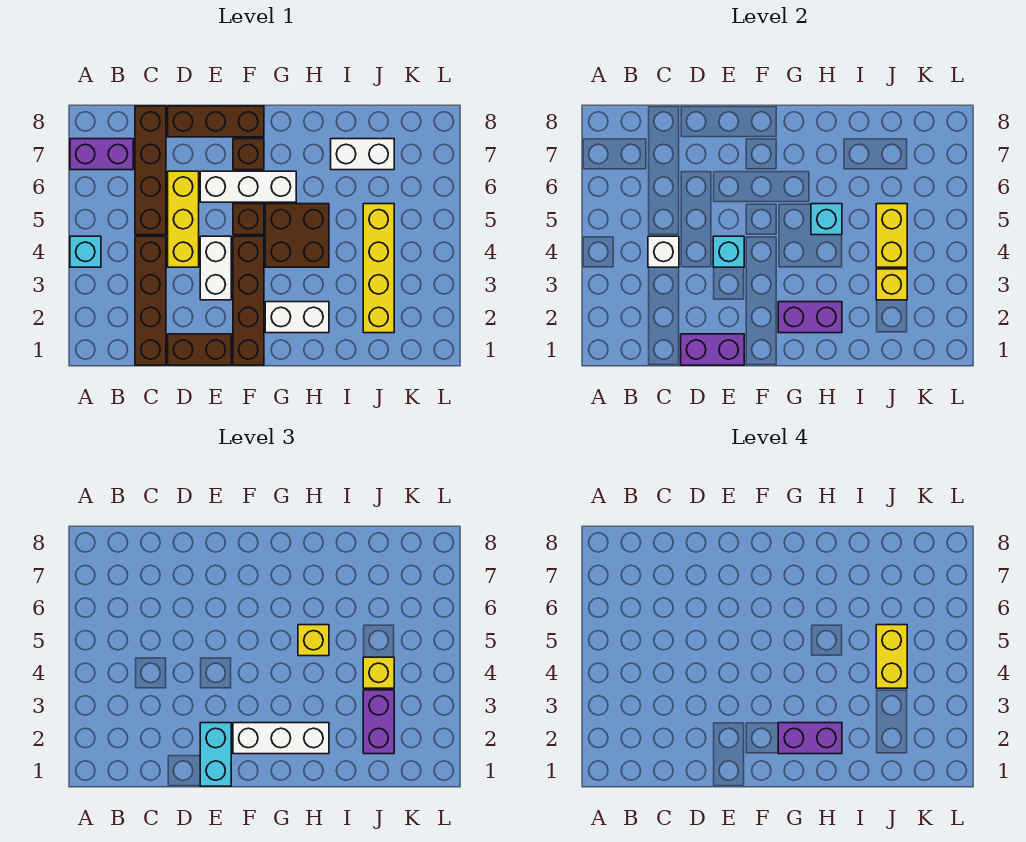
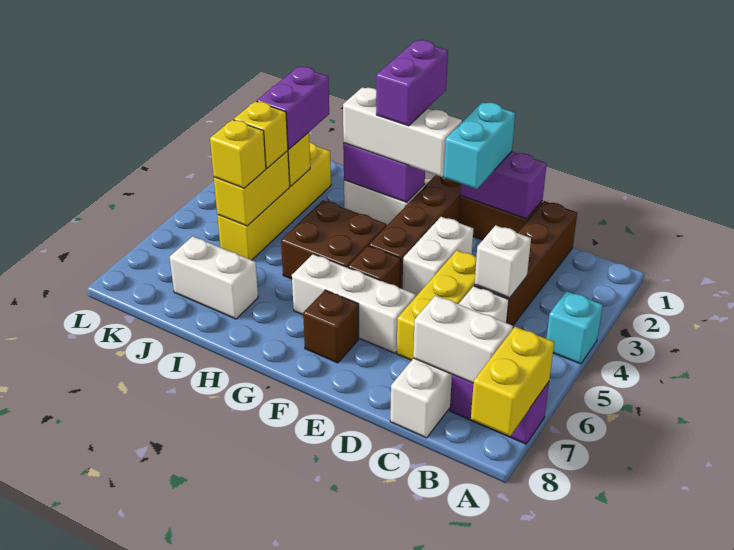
none -> white brick B7:C7 level 2
brown brick C5:C8 level 1 -> white brick C5:C8 level 1
brown brick D8:F8 level 1 -> none
cyan brick E4 level 2 -> none
purple brick G2:H2 level 4 -> purple brick G1:G2 level 4
cyan brick H5 level 2 -> none
yellow brick H5 level 3 -> yellow brick J5 level 3
yellow brick J4:J5 level 4 -> yellow brick A7:A8 level 2

